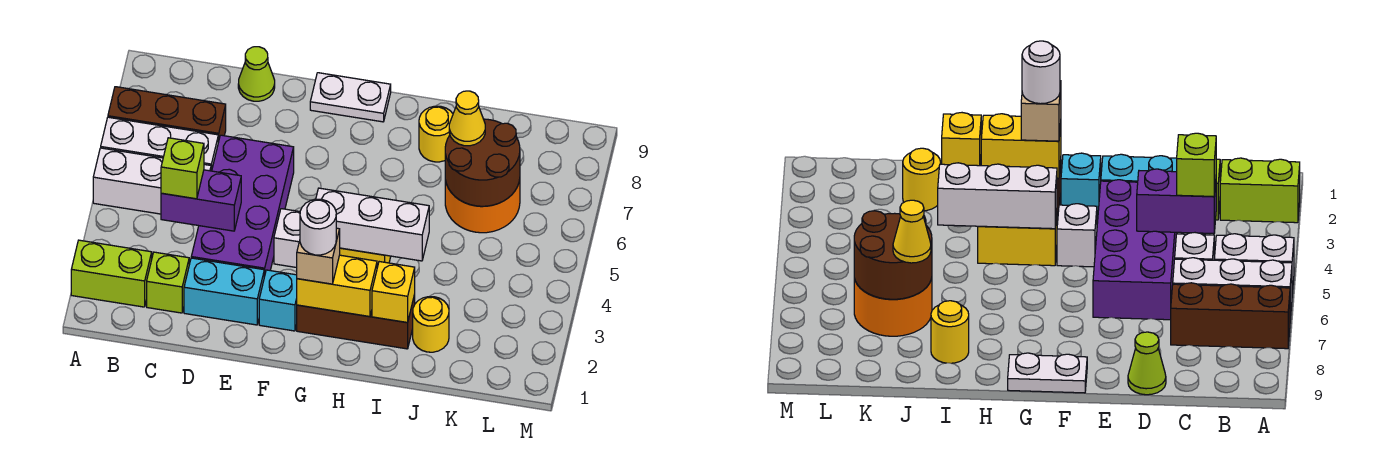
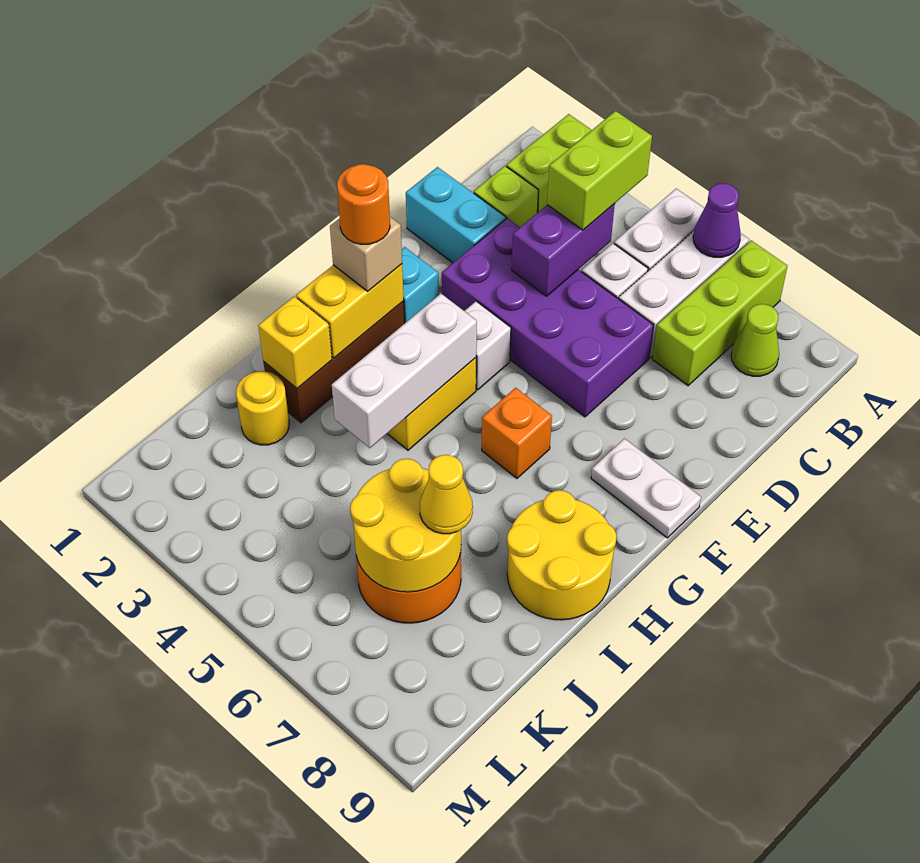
none -> purple cone A6 level 2
brown brick A7:C7 level 1 -> lime brick A7:C7 level 1
lime brick C4 level 3 -> lime brick B4:C4 level 3
cyan brick D2:E2 level 1 -> cyan brick D1:D2 level 1
lime cone D9 level 1 -> lime cone B8 level 1
white plate F9:G9 level 1 -> white plate F8:F9 level 1
white round brick G2 level 4 -> orange round brick G2 level 4
none -> orange brick G6 level 1
yellow round brick I8 level 1 -> yellow round brick H8:I9 level 1
brown round brick J6:K7 level 2 -> yellow round brick J6:K7 level 2

